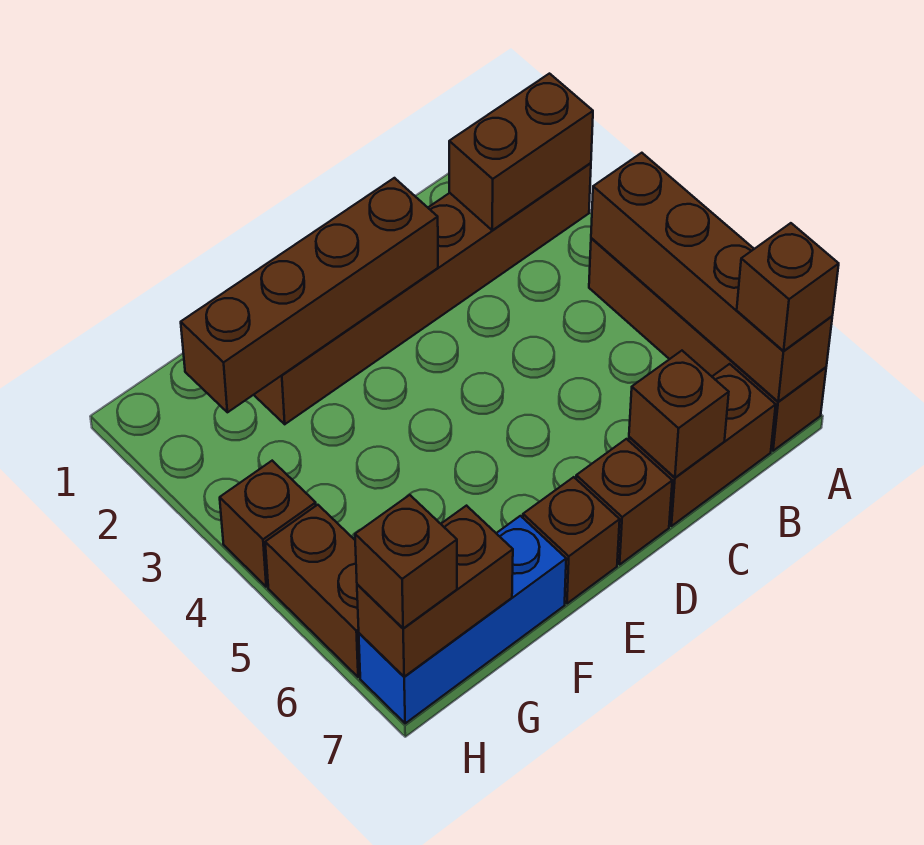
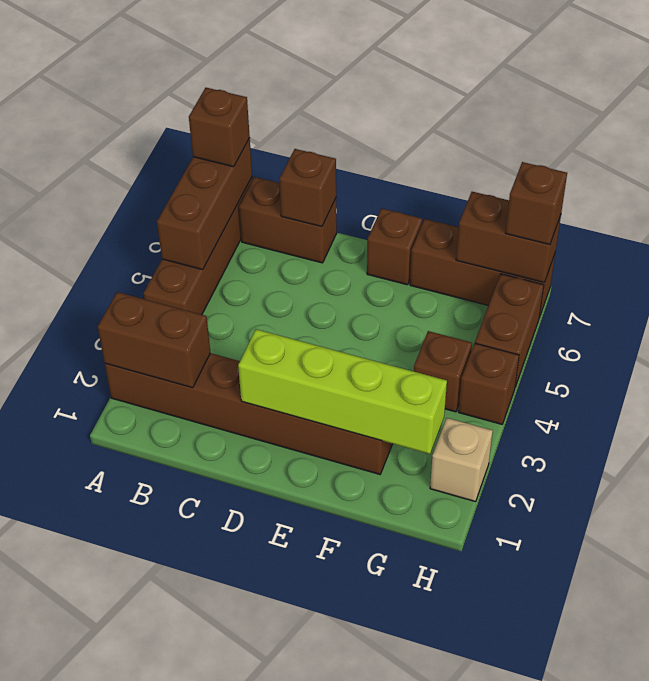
brown brick A4:A7 level 2 -> brown brick A5:A7 level 2
brown brick D2:G2 level 2 -> lime brick D2:G2 level 2
brown brick D7 level 1 -> brown brick G4 level 1
blue brick F7:H7 level 1 -> brown brick F7:H7 level 1
none -> tan brick H2 level 1

